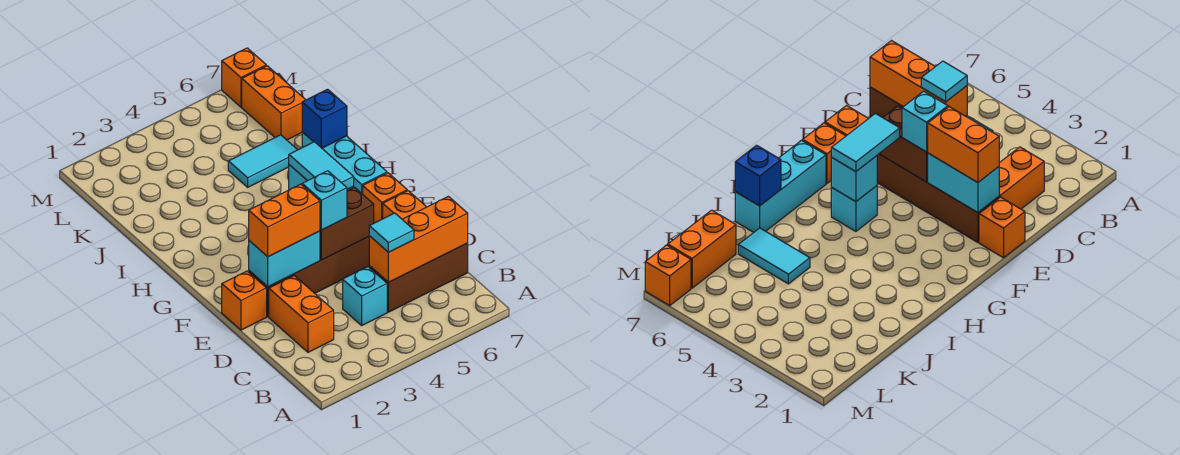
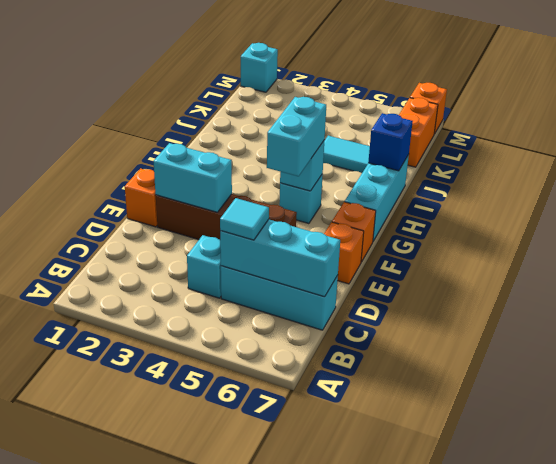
orange brick C2:D2 level 1 -> none
brown brick C5:C7 level 1 -> cyan brick C5:C7 level 1
orange brick C5:C7 level 2 -> cyan brick C5:C7 level 2
orange brick E2:E3 level 3 -> none
brown brick E4:E5 level 2 -> none
cyan brick E4 level 3 -> cyan brick M1 level 1
cyan tile F5:G5 level 3 -> cyan brick F5:G5 level 3

